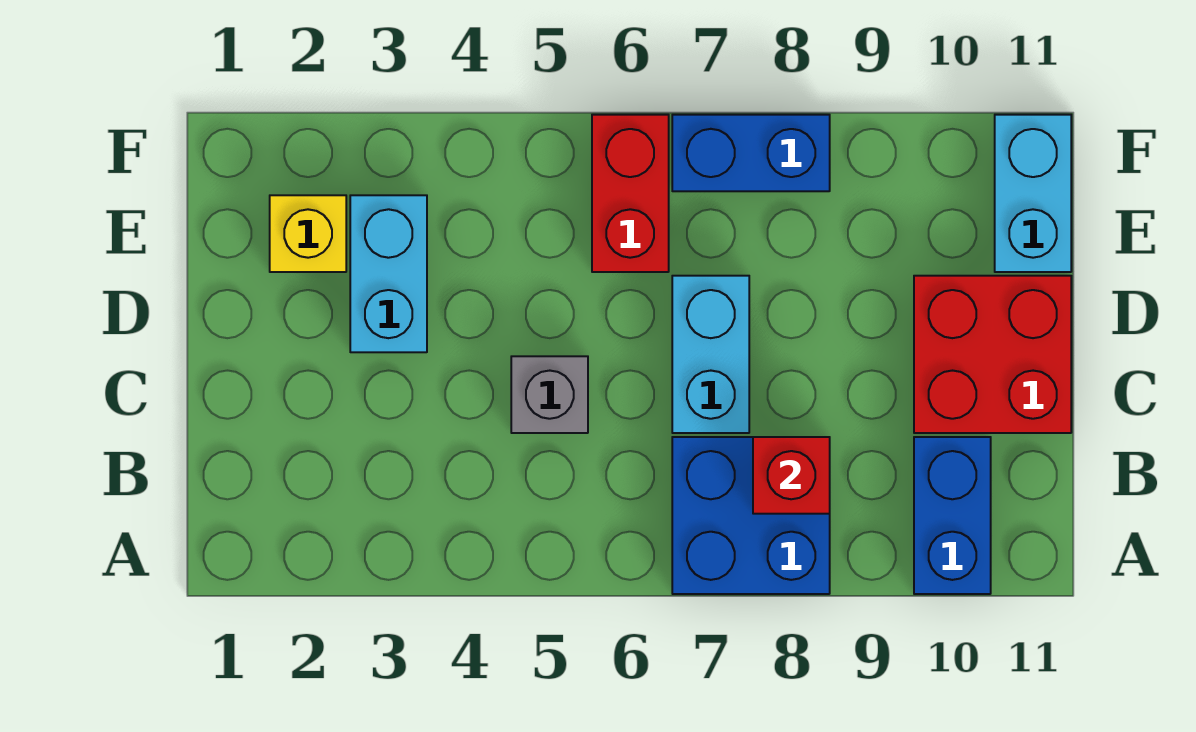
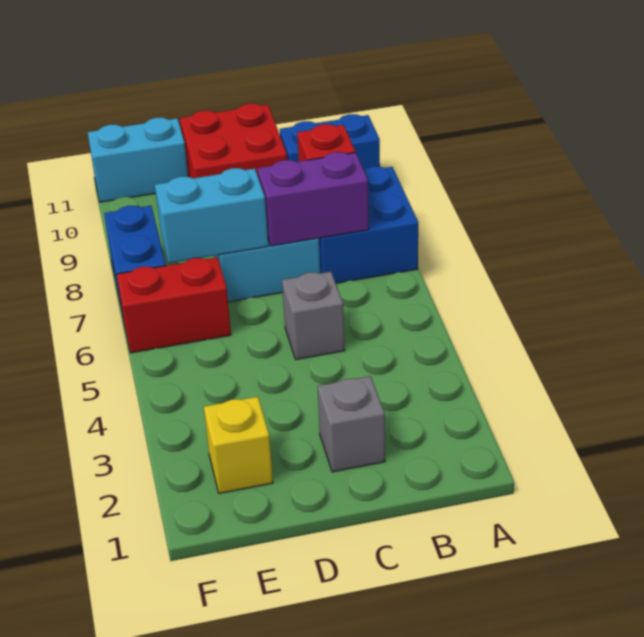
none -> purple brick B7:C7 level 2
none -> grey brick C2 level 1
cyan brick D3:E3 level 1 -> cyan brick D7:E7 level 2

